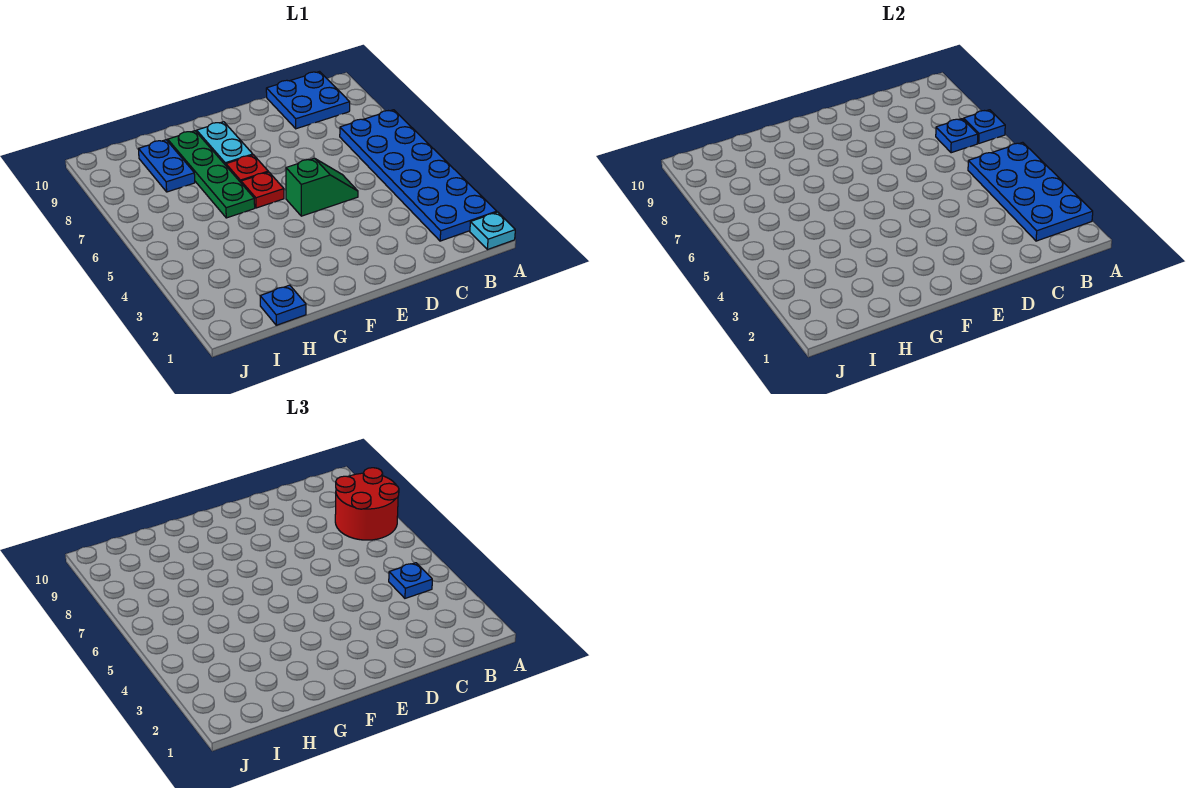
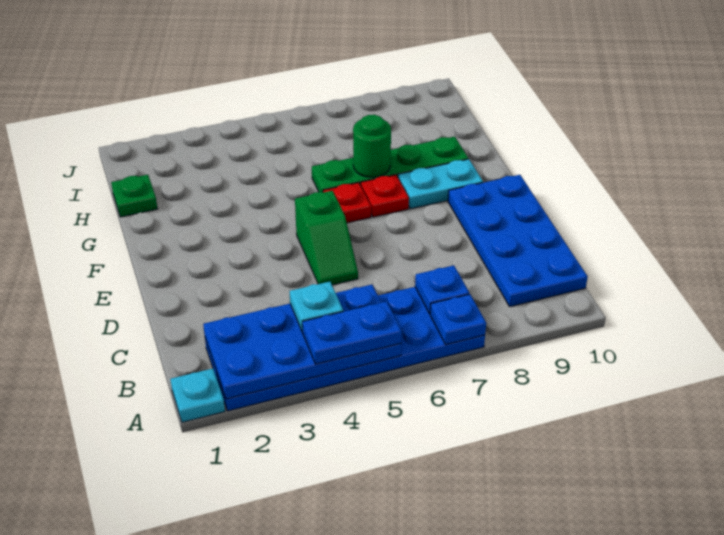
red round brick A7:B8 level 3 -> none
blue plate B4 level 3 -> cyan plate B4 level 3
blue plate B9:C10 level 1 -> blue plate B9:E10 level 1
none -> green round brick G7 level 2
blue plate H1 level 1 -> green plate H1 level 1
blue plate H8:H9 level 1 -> blue plate A4:A5 level 3

